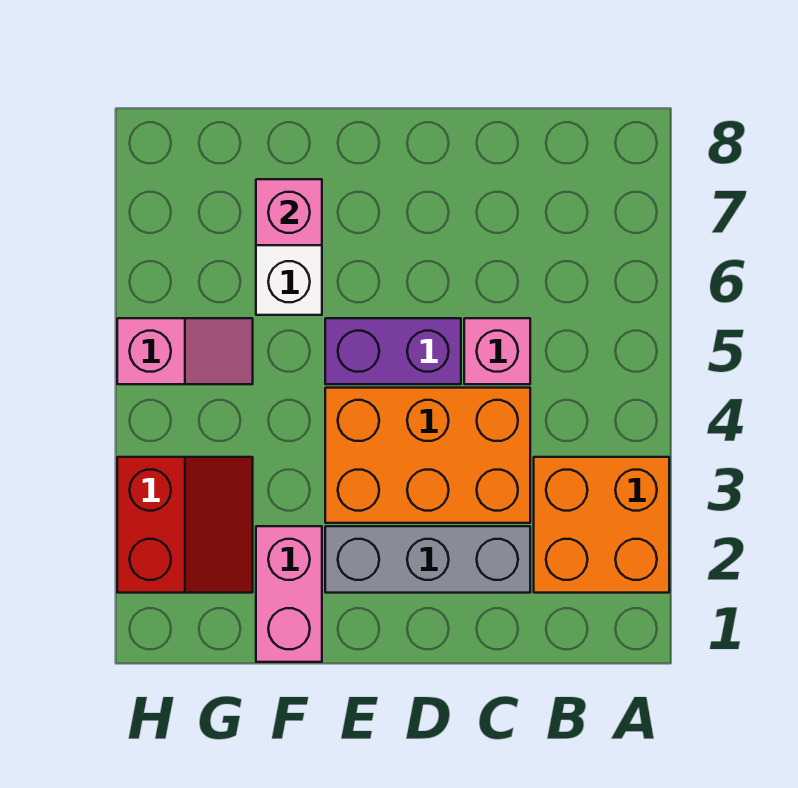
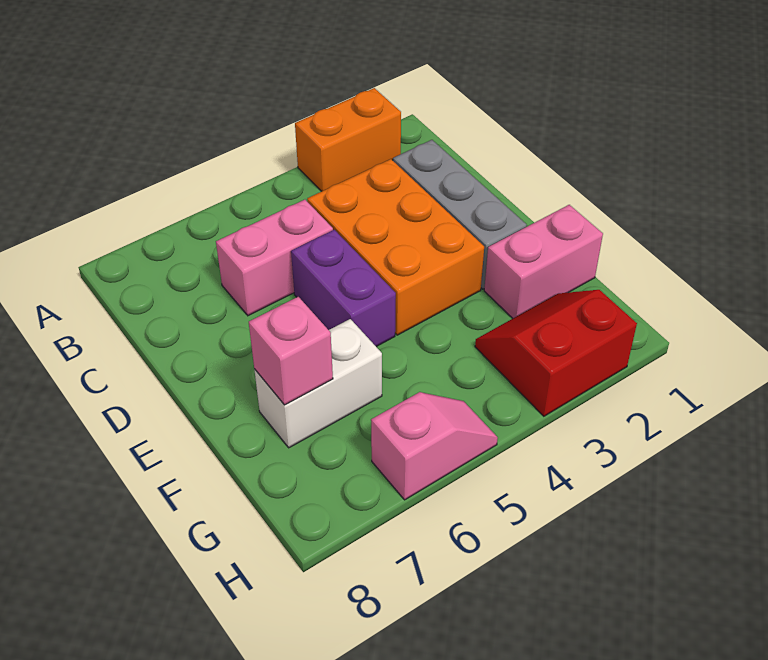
orange brick A2:B3 level 1 -> orange brick A2:A3 level 1
pink brick C5 level 1 -> pink brick C5:C6 level 1
pink slope G5:H5 level 1 top H -> pink slope H5:H6 level 1 top 6

